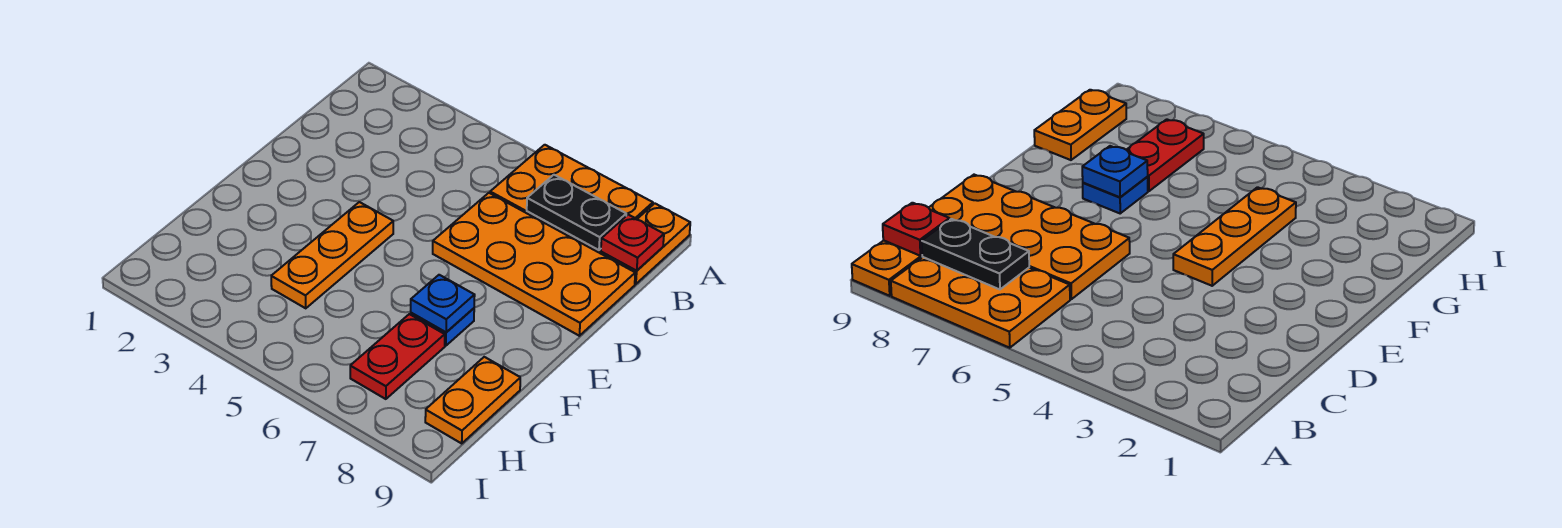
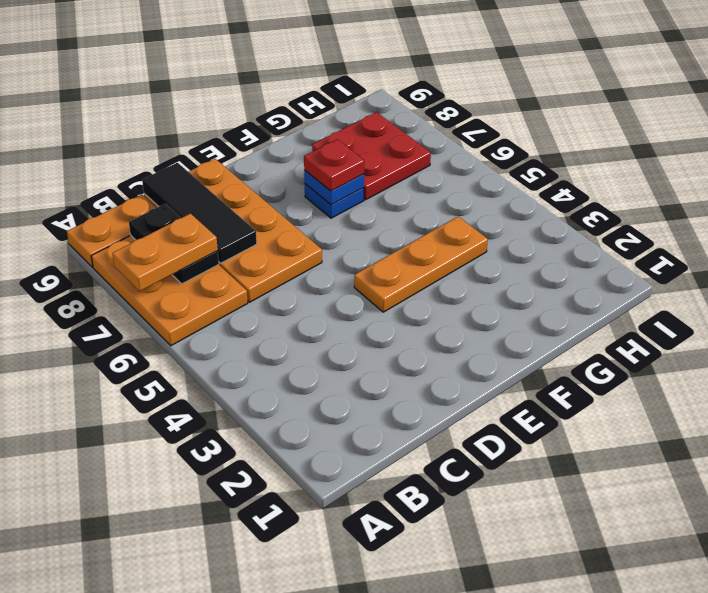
red plate B9 level 2 -> red plate F7 level 3
none -> black tile C7:C9 level 2
red plate G7:H7 level 1 -> red plate G7:H8 level 1
orange plate G9:H9 level 1 -> orange plate A7:B7 level 3

